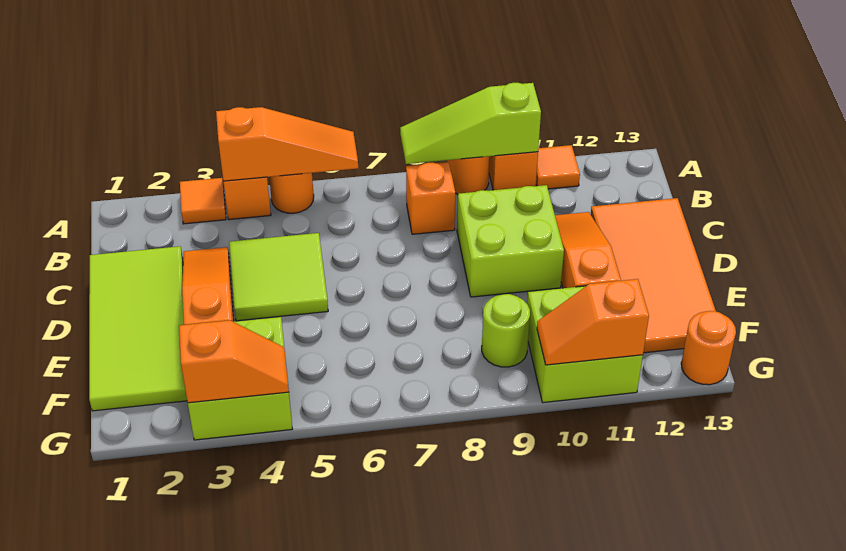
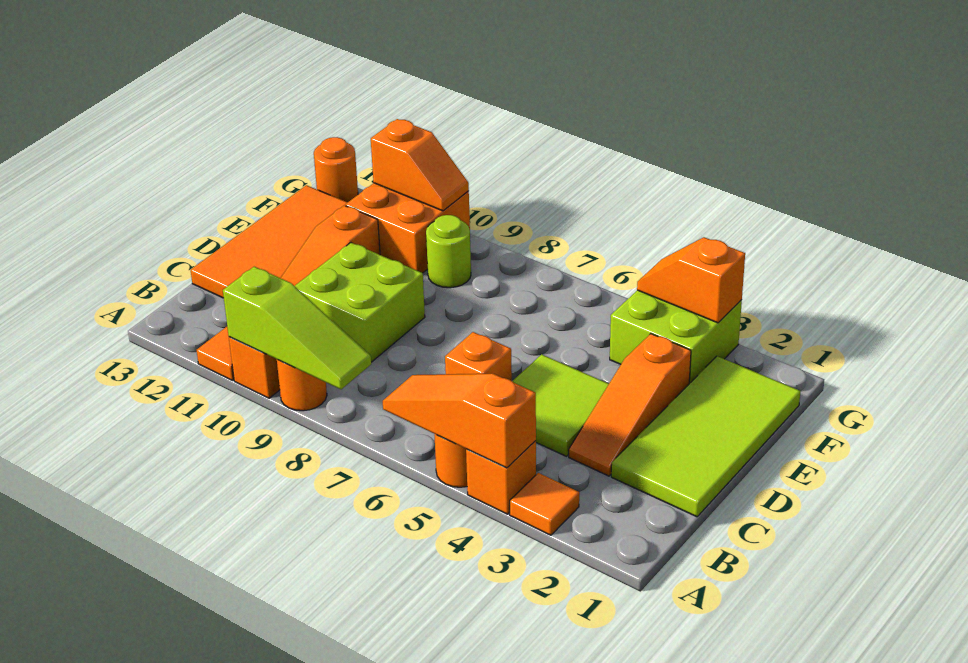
orange brick B8 level 1 -> orange brick C6 level 1
lime brick F10:G11 level 1 -> orange brick F10:G11 level 1

